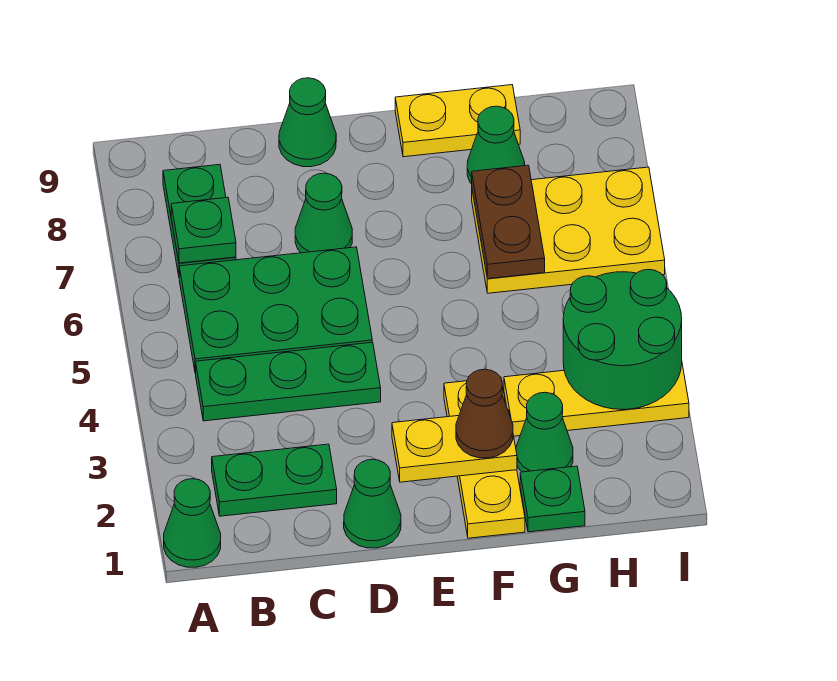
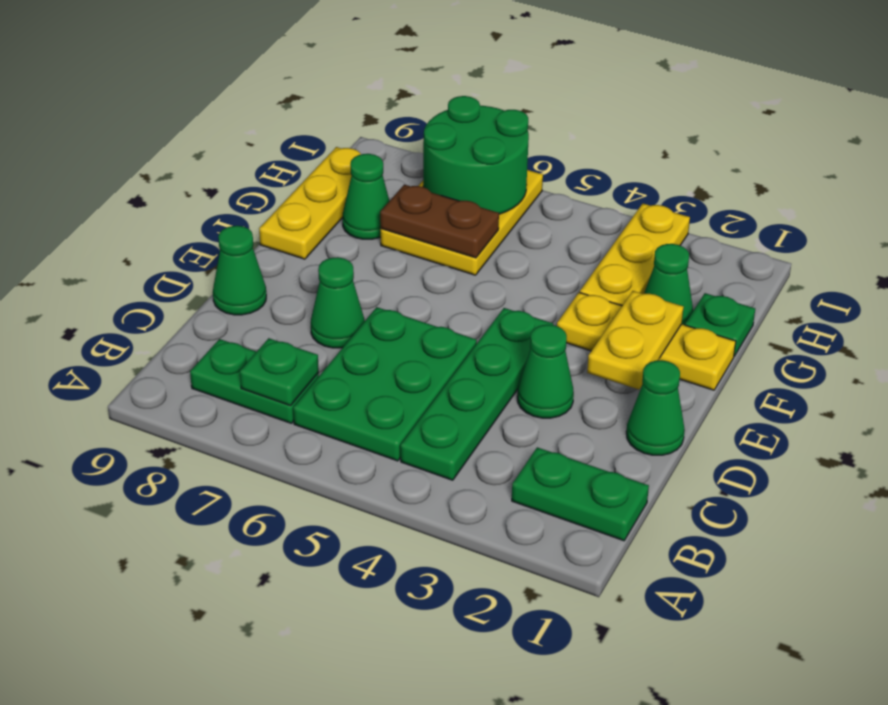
green cone A1 level 1 -> green cone D3 level 1
green plate B2:C2 level 1 -> green plate B1:B2 level 1
green plate B4:D4 level 1 -> green plate B4:E4 level 1
brown cone F2 level 3 -> none
yellow plate F9:G9 level 1 -> yellow plate F9:H9 level 1
green round brick H3:I4 level 2 -> green round brick H6:I7 level 2

